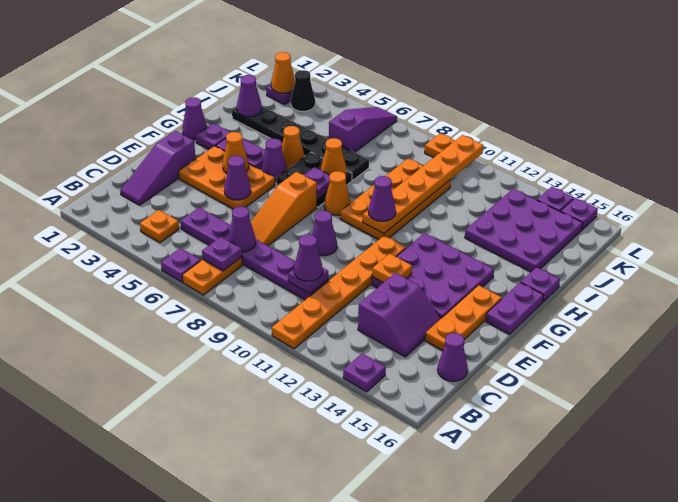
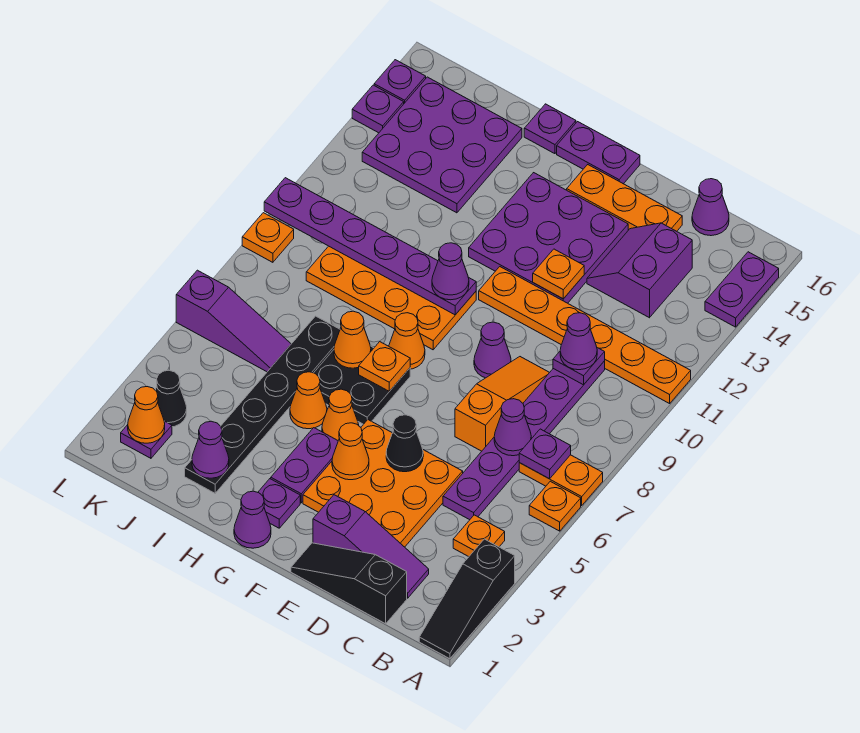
none -> black slope A1:A3 level 1 top 3
purple plate A6 level 1 -> orange plate A6 level 1
purple plate A14 level 1 -> purple plate A14:A15 level 1
none -> black slope C1:E1 level 1 top C
purple slope C13:D14 level 1 top 13 -> purple slope C13:D14 level 1 top C
orange slope D7:F7 level 1 top F -> orange slope D7:D9 level 1 top 7
orange plate E3:F5 level 1 -> orange plate D3:F5 level 1
purple cone E5 level 2 -> black cone E5 level 2
purple cone G5 level 1 -> orange cone G5 level 1
purple plate G7 level 2 -> orange plate G7 level 2
orange plate G10:L10 level 2 -> purple plate G10:L10 level 2
purple slope J6:L6 level 1 top J -> purple slope J6:L6 level 1 top L

